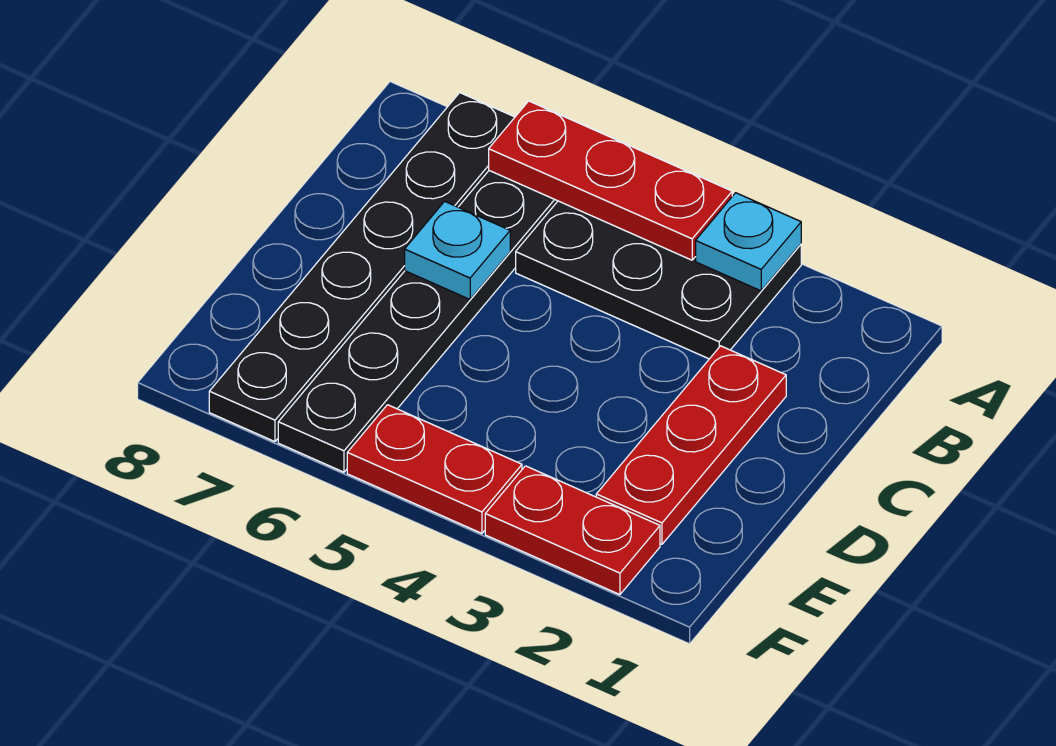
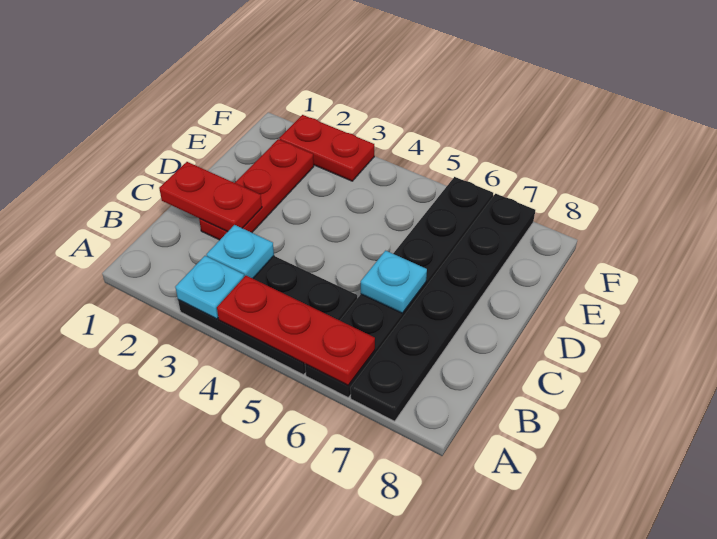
none -> cyan plate B3 level 2
red plate F4:F5 level 1 -> red plate C1:C2 level 2

